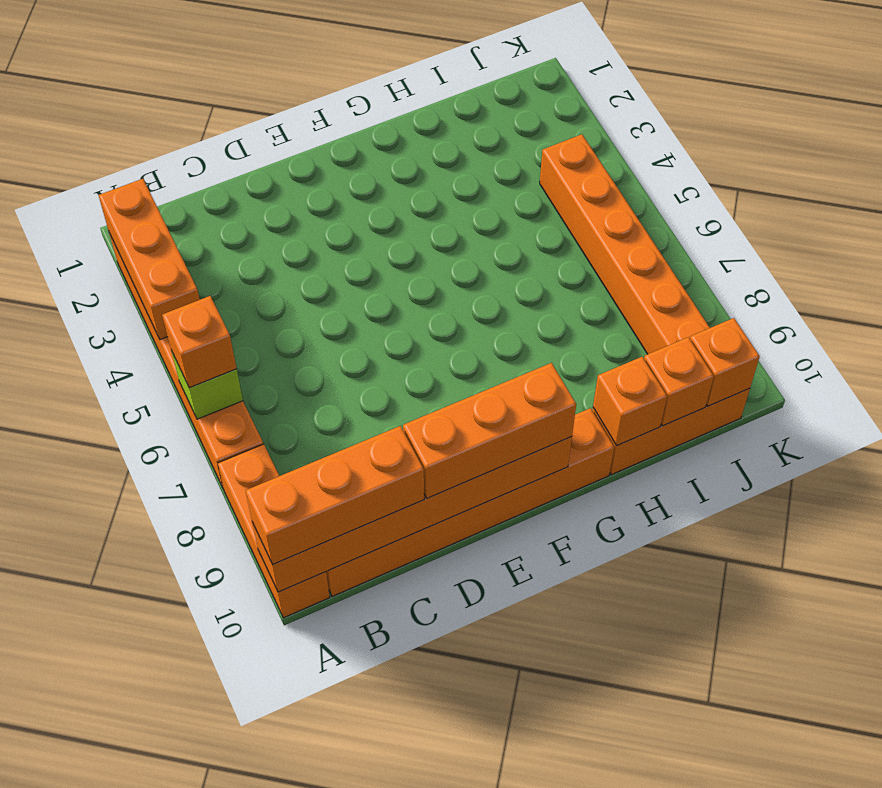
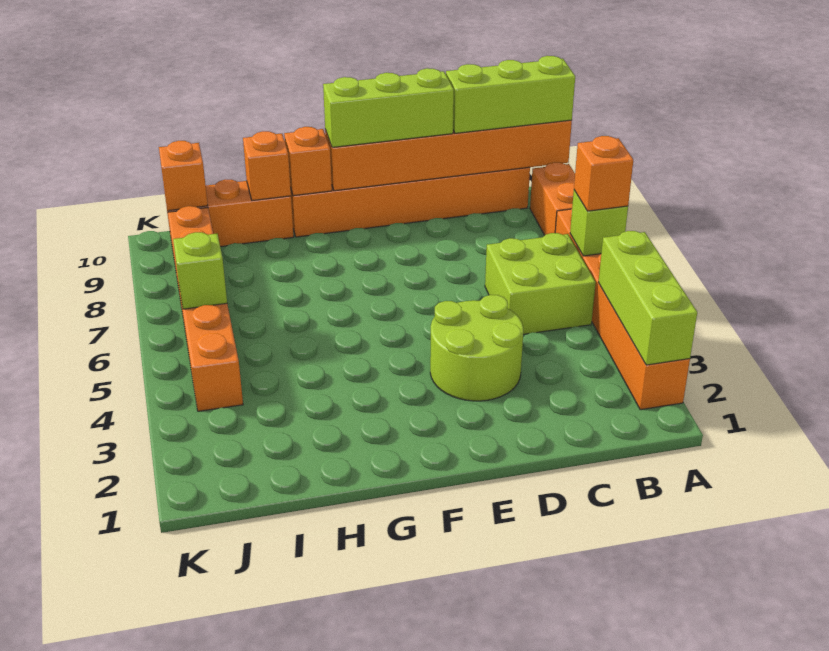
orange brick A2:A4 level 2 -> lime brick A2:A4 level 2
orange brick A8:A10 level 1 -> orange brick A8:A9 level 1
orange brick A10:C10 level 3 -> lime brick A10:C10 level 3
none -> lime brick B5:C6 level 1
none -> lime round brick D3:E4 level 1
orange brick D10:F10 level 3 -> lime brick D10:F10 level 3
orange brick I10 level 2 -> orange brick G10 level 2
none -> lime brick J6 level 2

